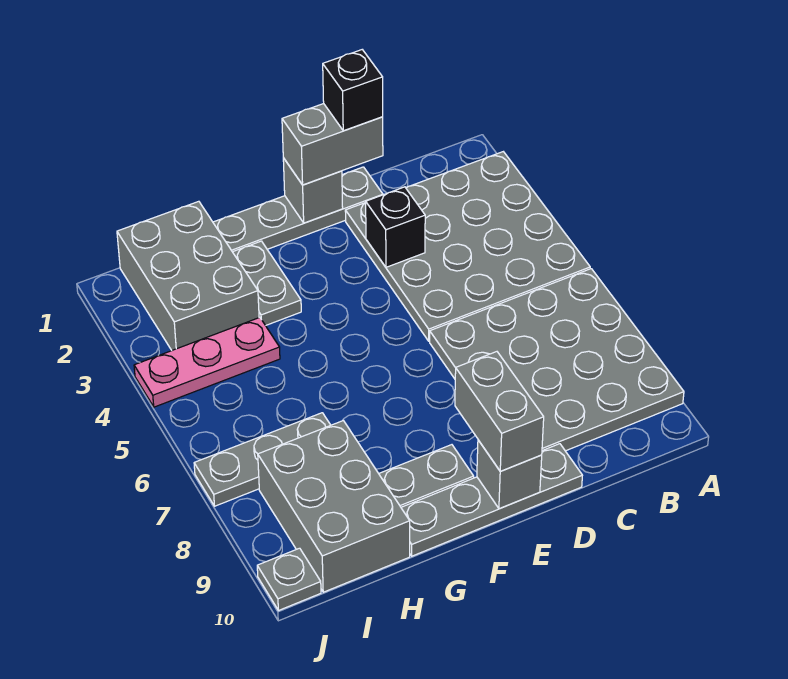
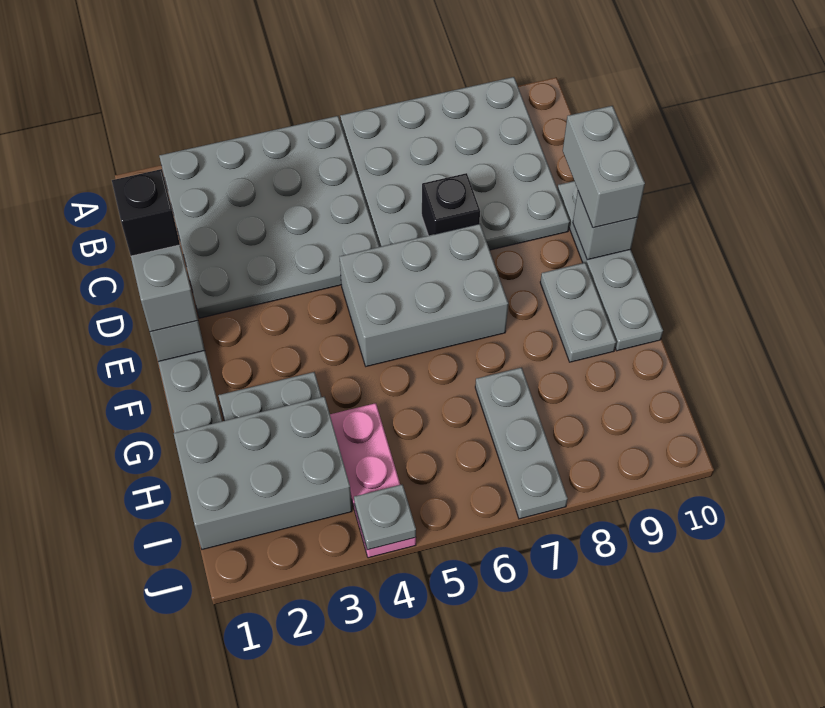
black brick D3 level 2 -> black brick D7 level 2
grey brick E9:E10 level 3 -> grey brick D10:E10 level 3
grey brick H8:I10 level 1 -> grey brick E5:F7 level 1
grey plate J10 level 1 -> grey plate J4 level 2

